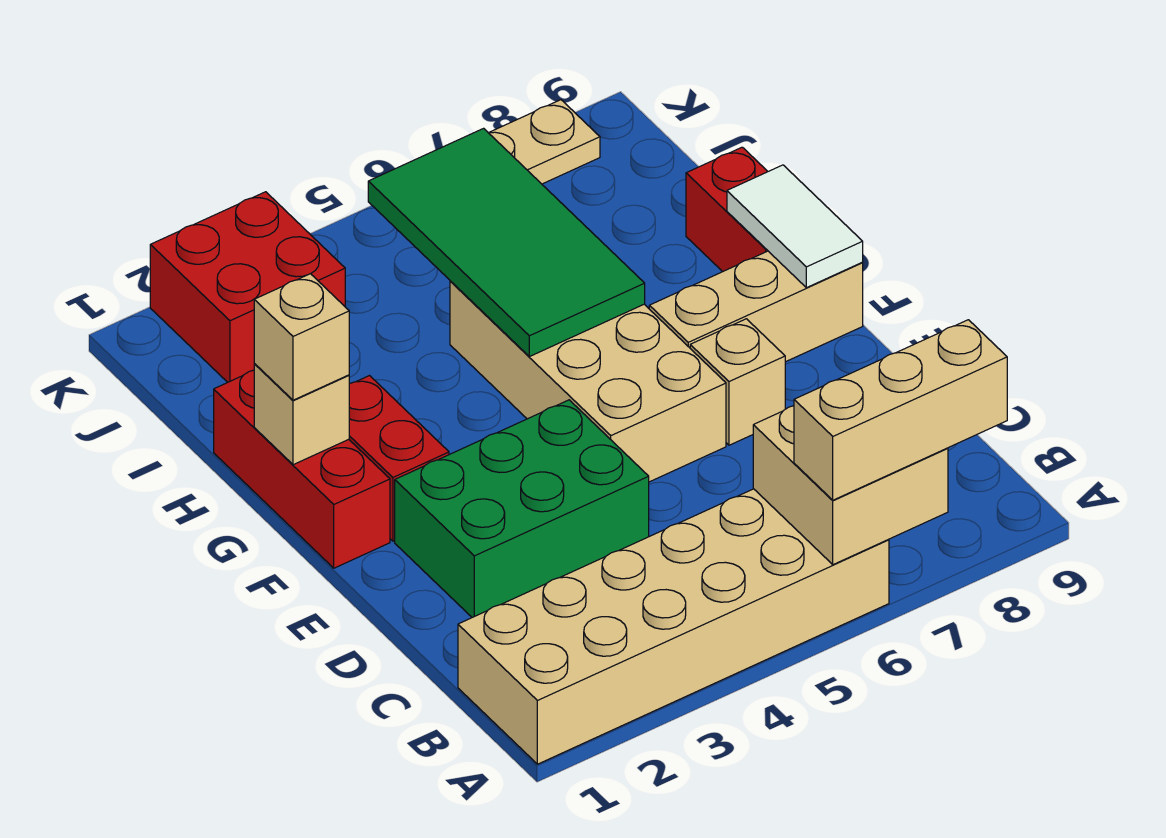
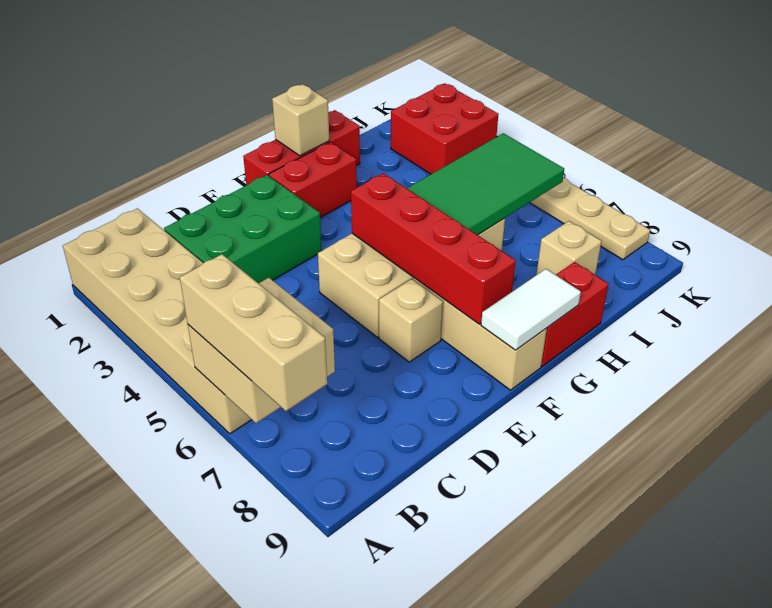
green brick D2:E4 level 1 -> green brick C2:E3 level 1
none -> red brick F5:F8 level 2
tan brick G1 level 3 -> tan brick I8 level 1

